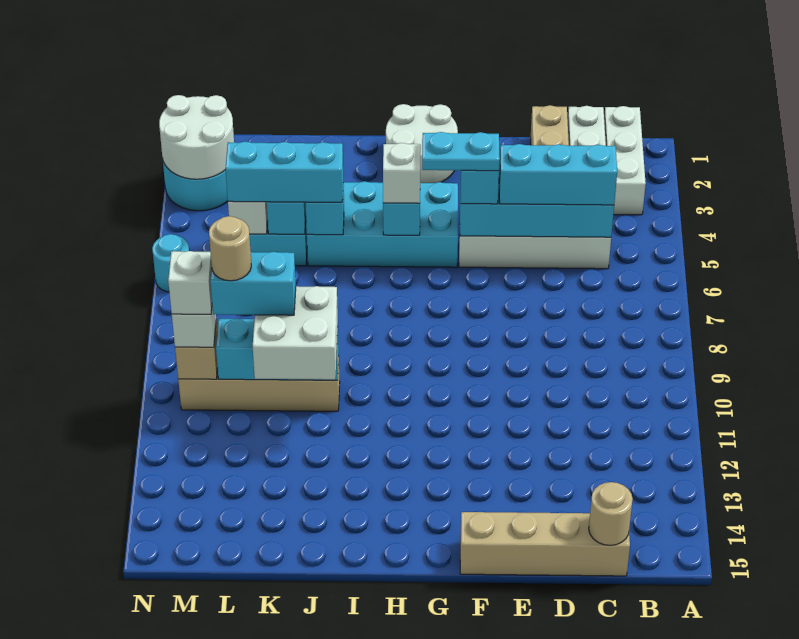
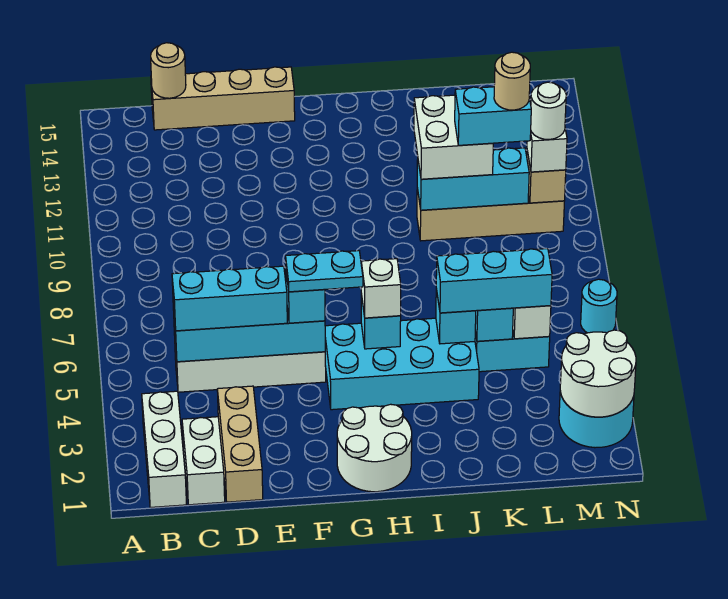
white brick M10 level 4 -> white round brick M10 level 4

